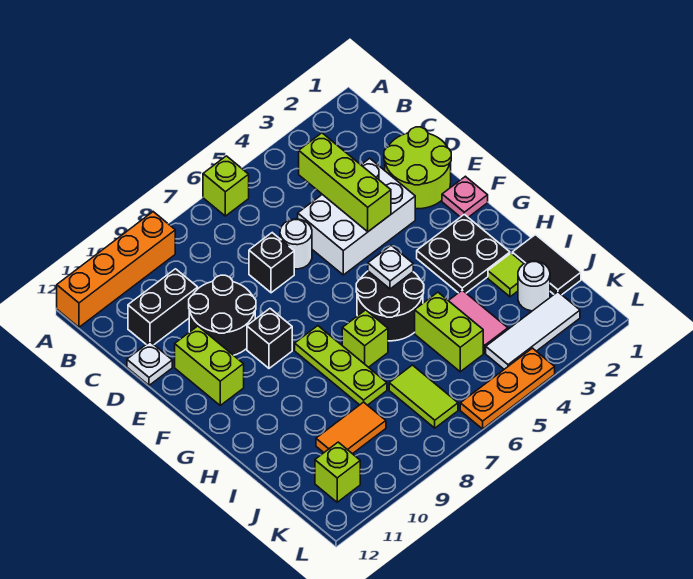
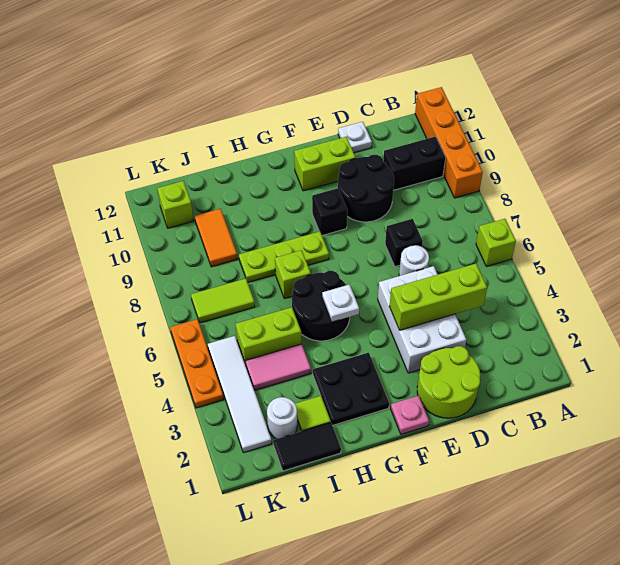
black brick C10:C11 level 1 -> black brick B10:C10 level 1
white tile K2:K4 level 1 -> white tile K2:K5 level 1

